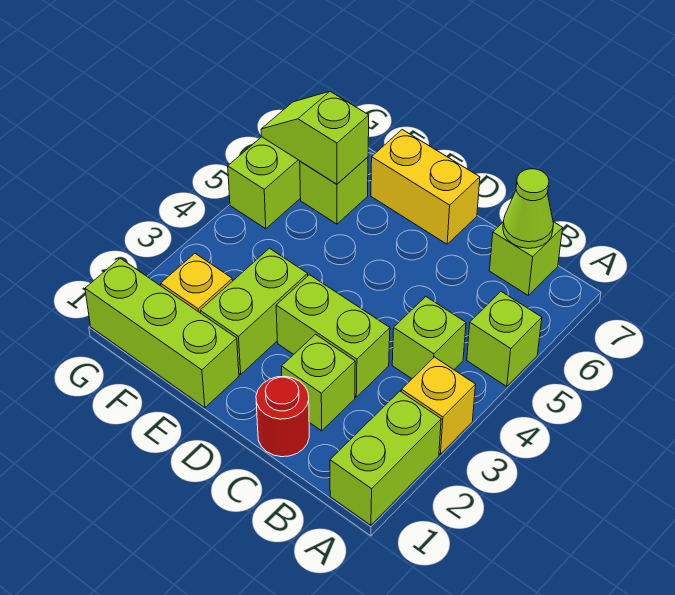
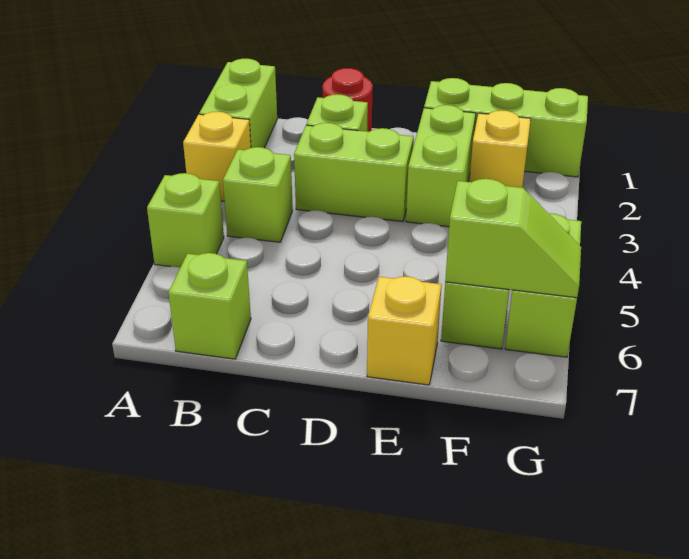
lime cone B7 level 2 -> none
yellow brick D7:E7 level 1 -> yellow brick E7 level 1

